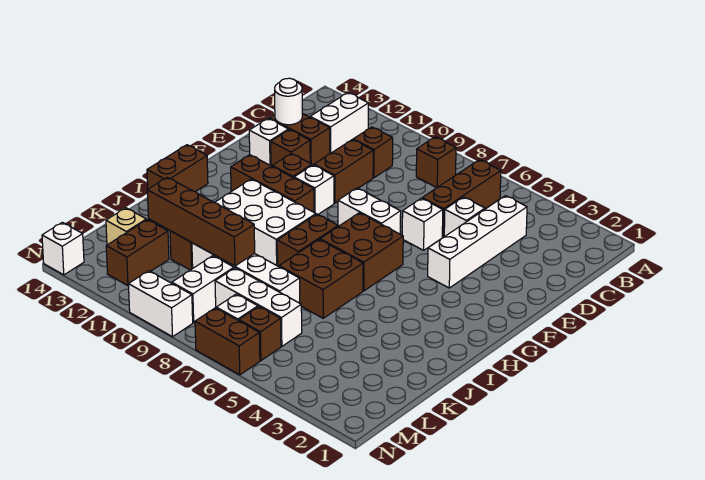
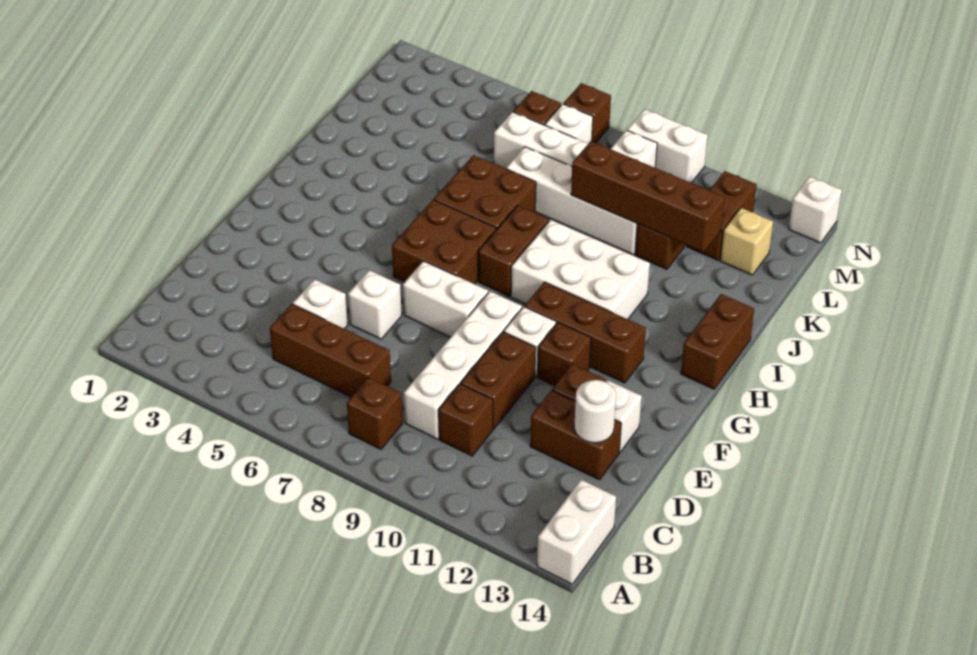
brown brick B6:D6 level 1 -> brown brick C5:C7 level 1
white brick B12:C12 level 1 -> white brick A14:B14 level 1
white brick C4:F4 level 1 -> white brick C9:F9 level 1
brown brick N6:N7 level 1 -> brown brick N7 level 1

